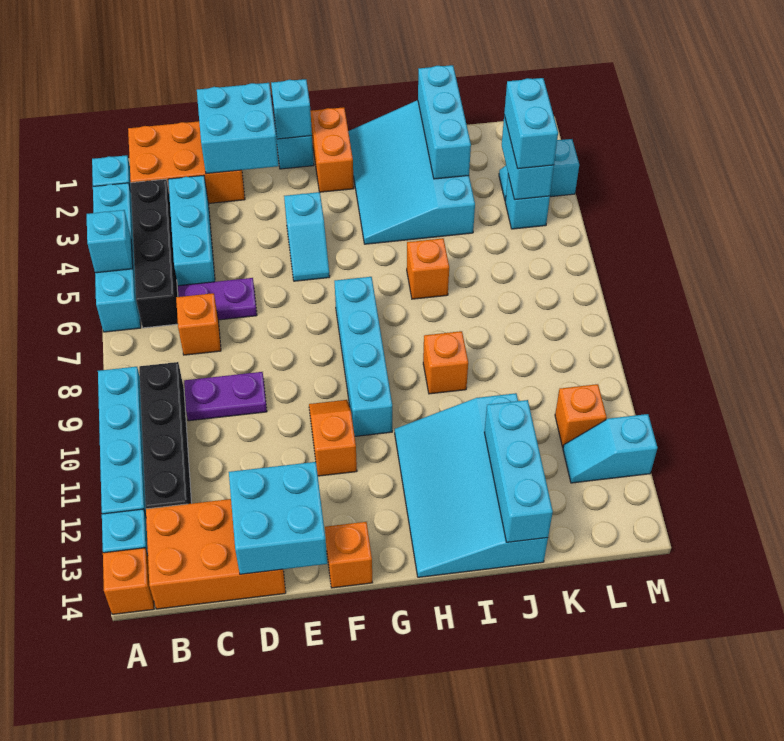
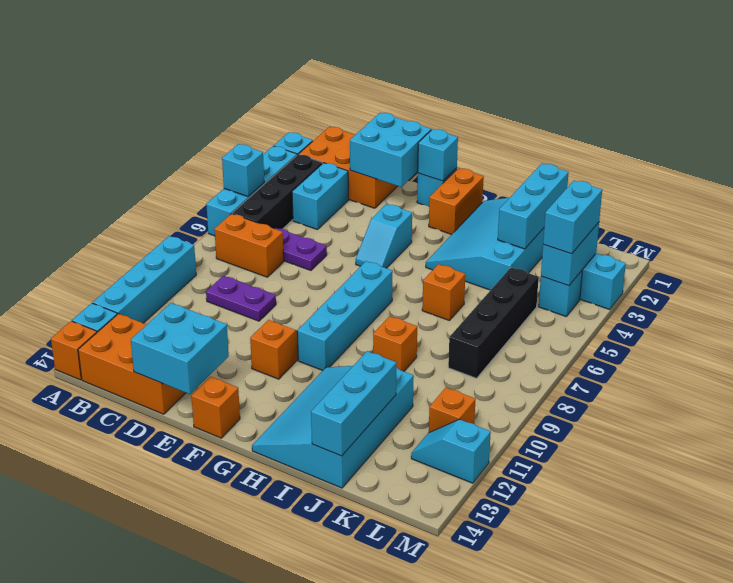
black brick B9:B12 level 1 -> black brick K5:K8 level 1
cyan brick C3:C5 level 1 -> cyan brick C3:C4 level 1
orange brick C7 level 1 -> orange brick B7:C7 level 1

